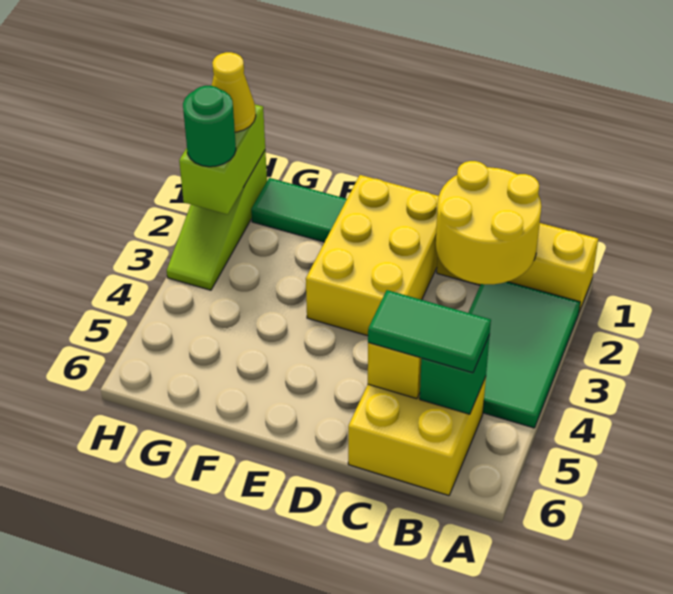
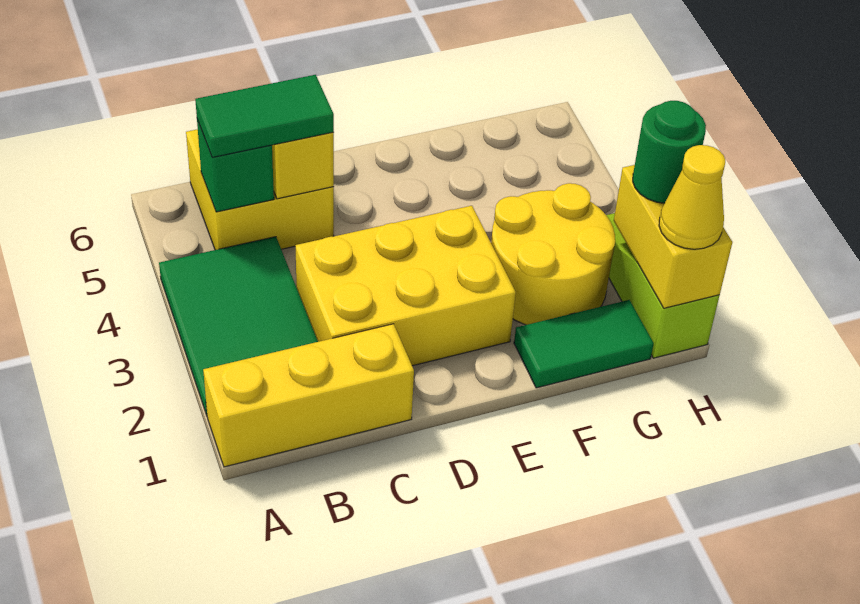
yellow round brick B1:C2 level 2 -> yellow round brick F2:G3 level 1
yellow brick D1:E3 level 1 -> yellow brick C2:E3 level 1
lime brick H1:H2 level 2 -> yellow brick H1:H2 level 2

